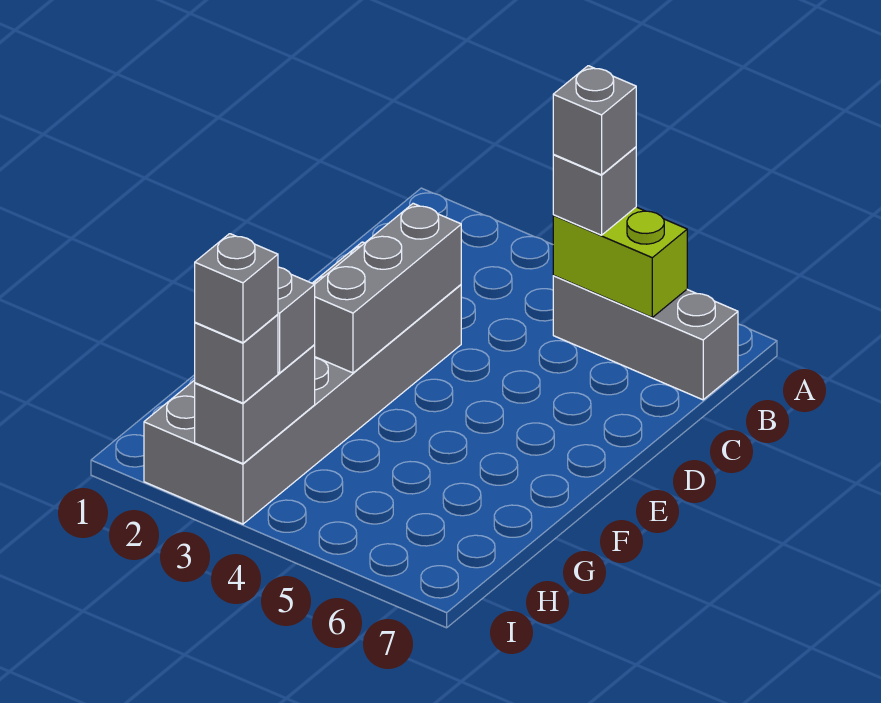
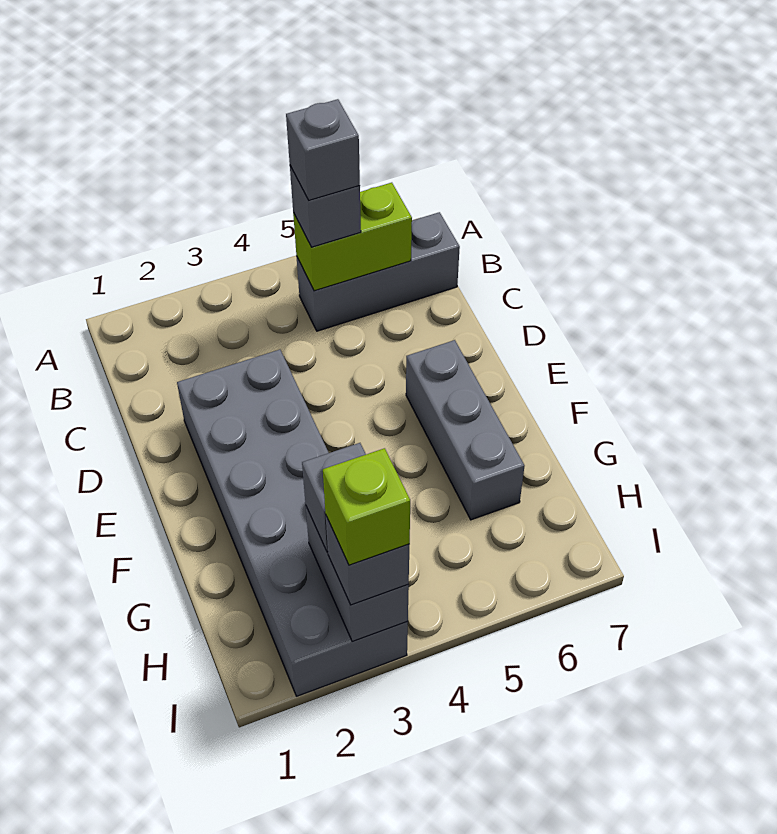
grey brick D3:F3 level 2 -> grey brick E6:G6 level 1
grey brick I3 level 4 -> lime brick I3 level 4

